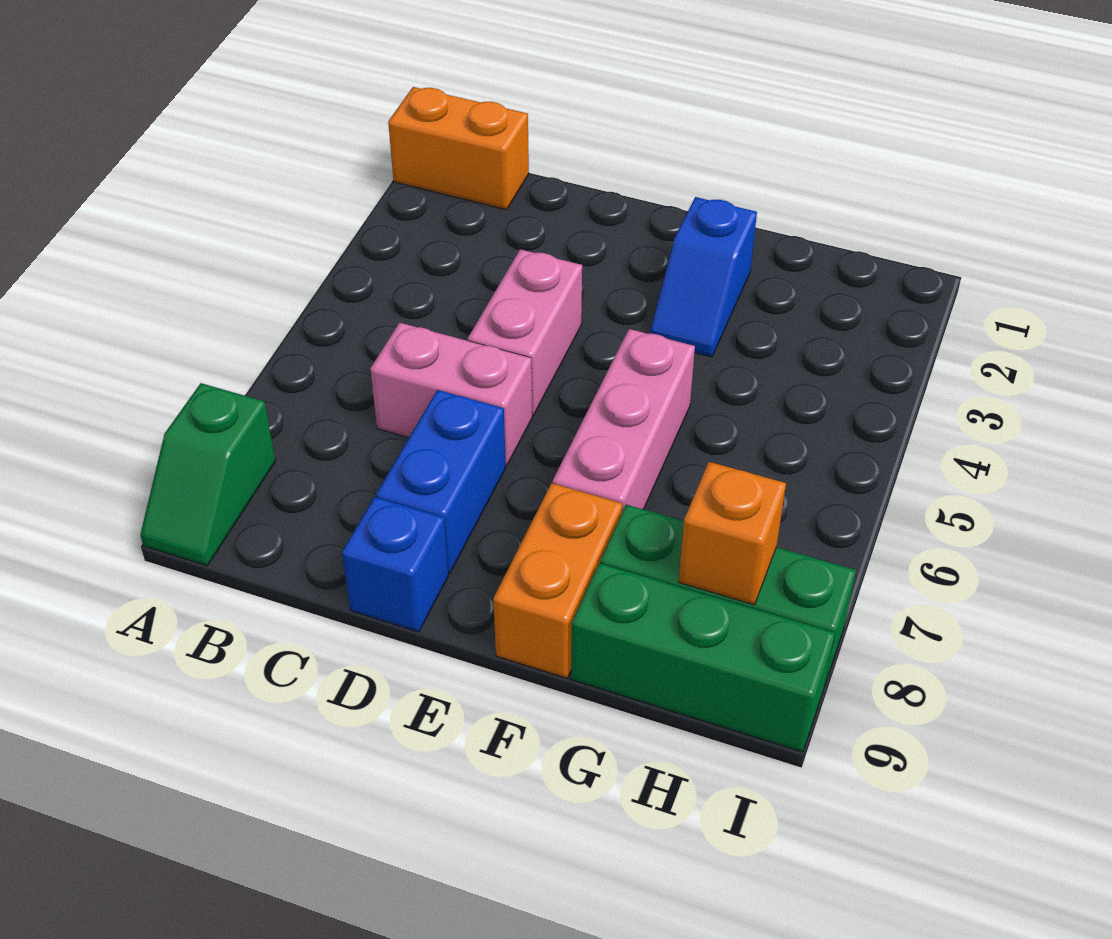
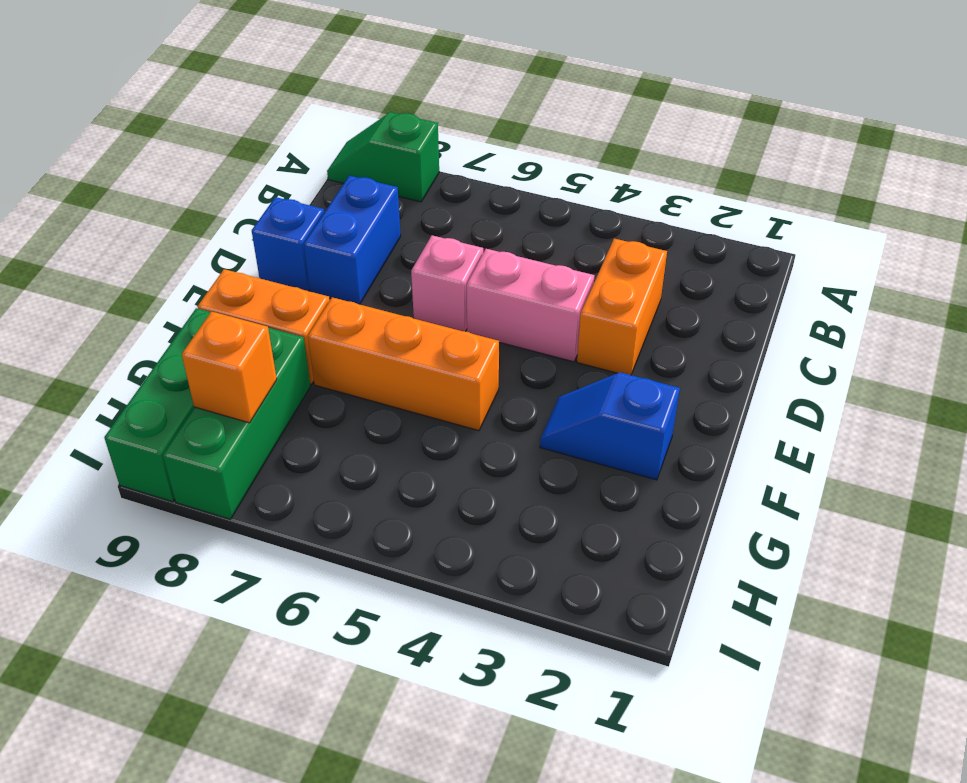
orange brick A1:B1 level 1 -> orange brick C3:D3 level 1
pink brick C6:D6 level 1 -> pink brick D6 level 1
blue brick D7:D8 level 1 -> blue brick C8:D8 level 1
pink brick F5:F7 level 1 -> orange brick F5:F7 level 1

